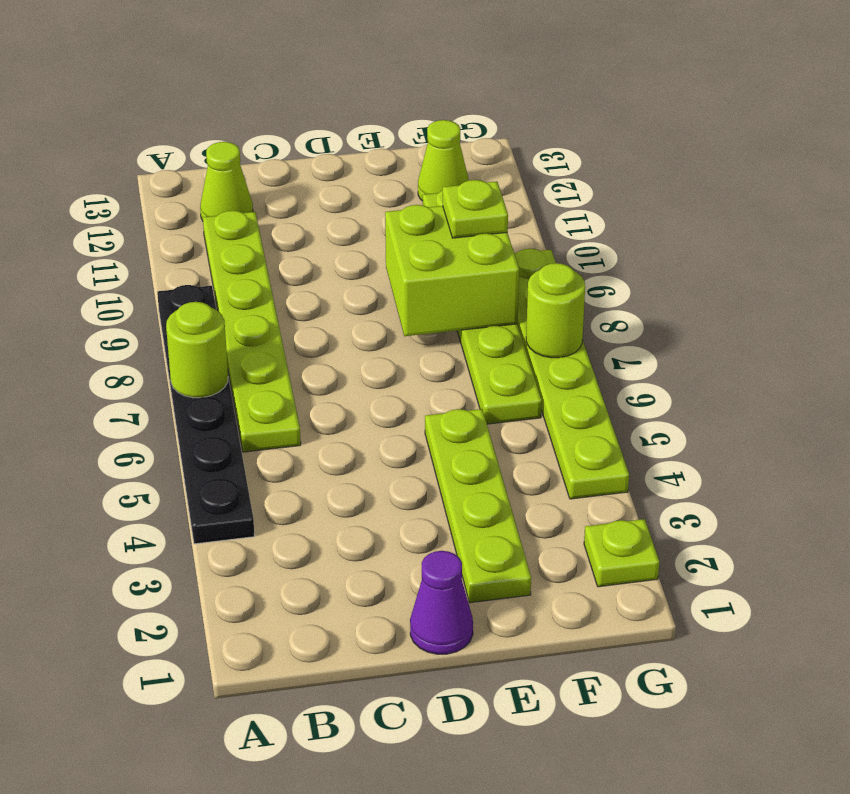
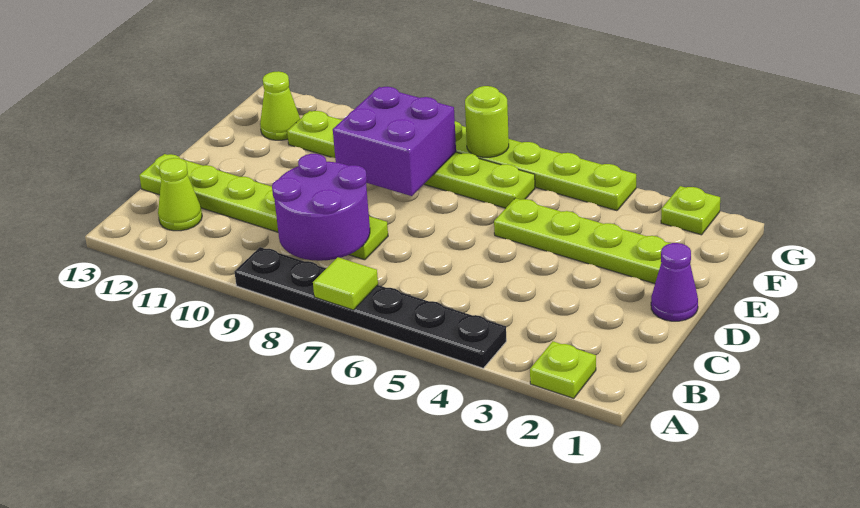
lime round brick A7 level 2 -> lime tile A7 level 2
lime plate B6:B11 level 1 -> lime plate C8:C13 level 1
none -> purple round brick B8:C9 level 2
lime brick E8:F9 level 2 -> purple brick E8:F9 level 2
lime plate F9 level 3 -> lime plate A2 level 1

